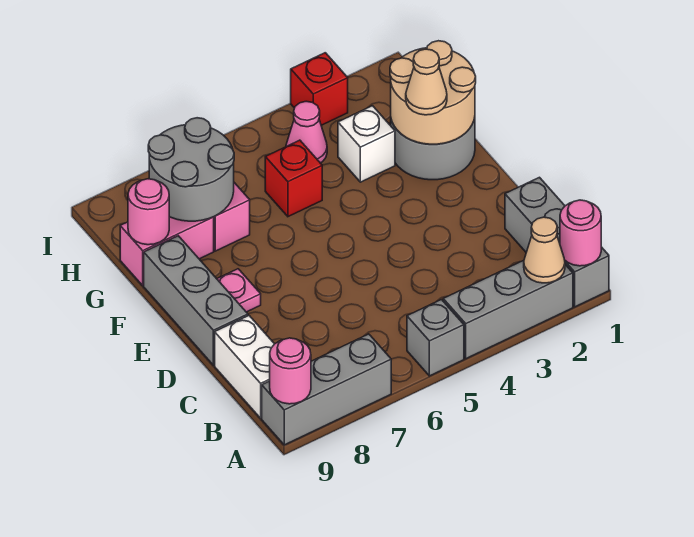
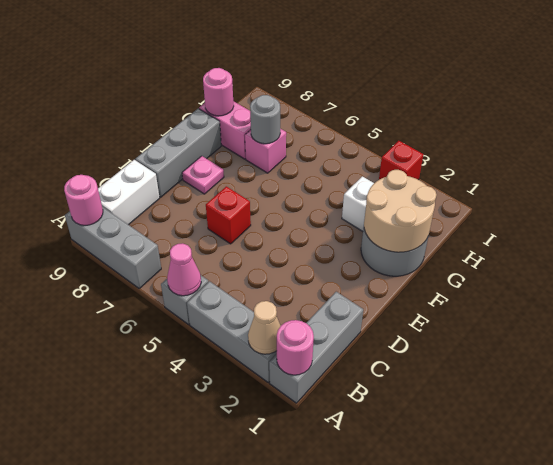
tan cone F2 level 3 -> none
red brick G5 level 1 -> red brick D6 level 1
grey round brick G7:H8 level 2 -> grey round brick G7 level 2
pink cone H4 level 1 -> pink cone A5 level 2

